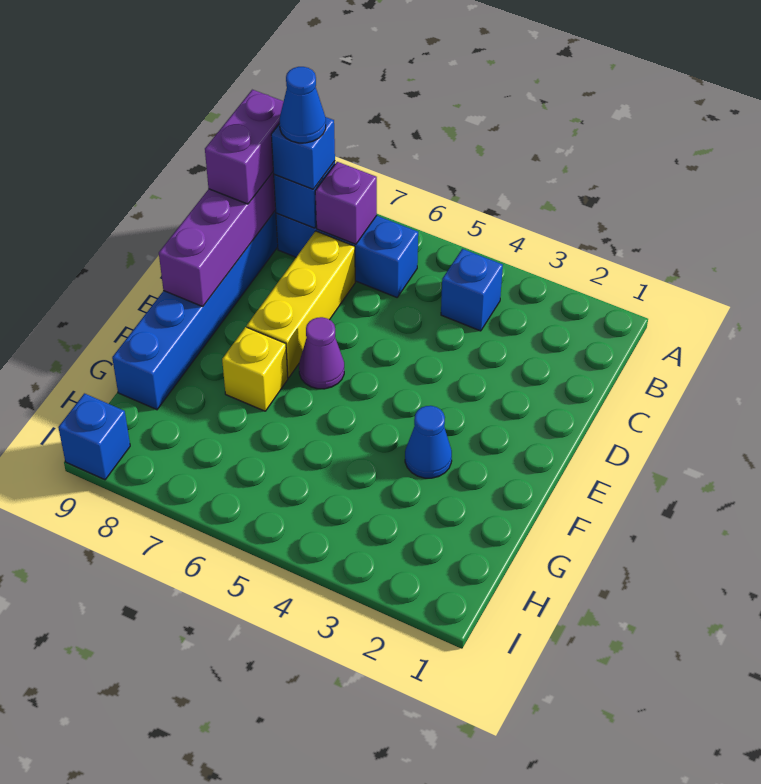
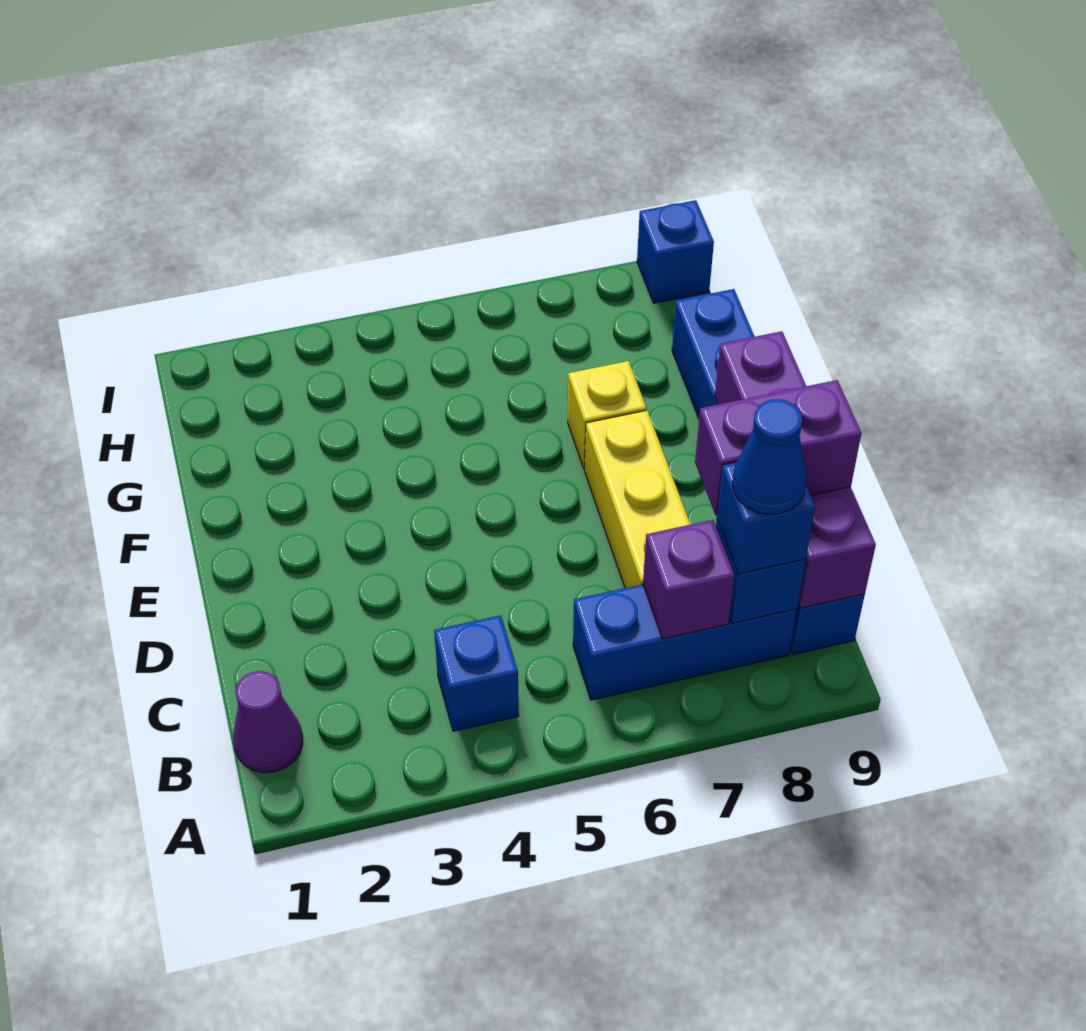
purple brick B9:C9 level 3 -> purple brick C8:C9 level 3
purple cone E6 level 1 -> purple cone B1 level 1
blue cone F3 level 1 -> none

